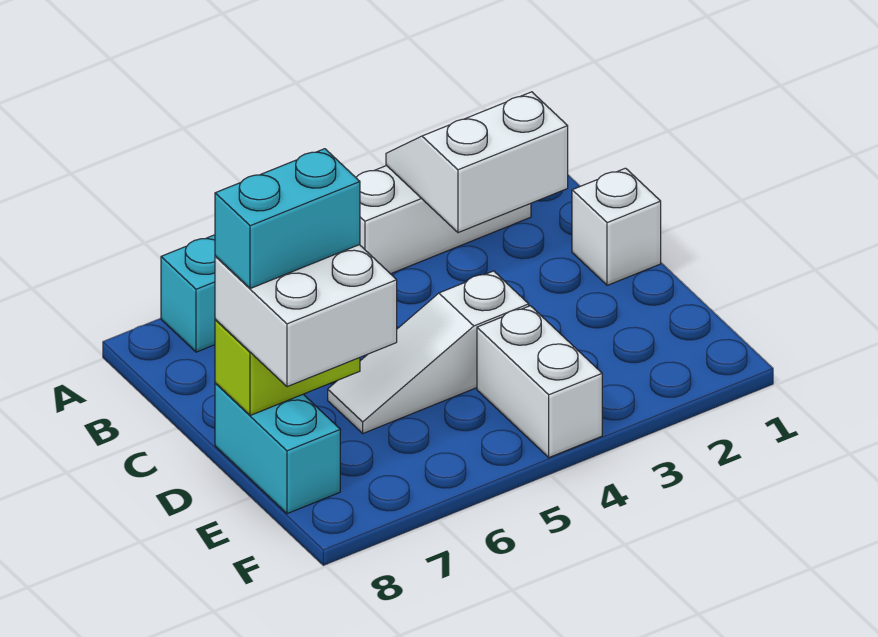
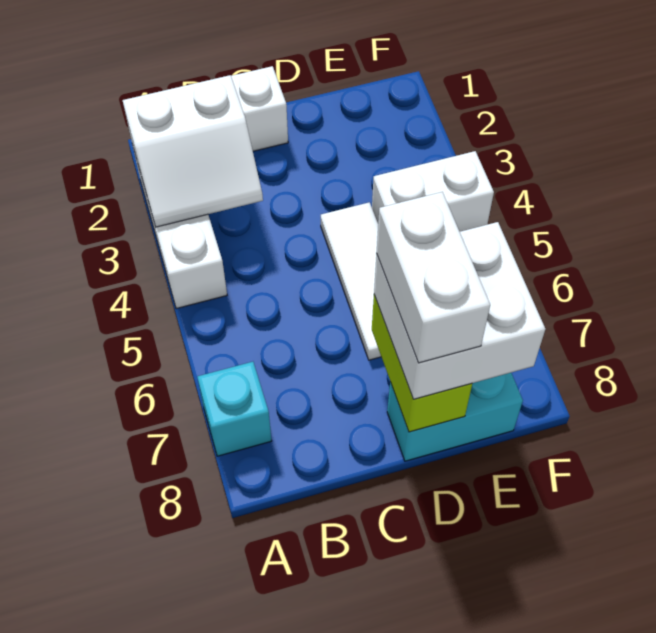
white slope A2:B3 level 2 top B -> white slope A2:B3 level 2 top 2
white slope D4:D6 level 1 top 4 -> white tile D4:D6 level 1
cyan brick D7:D8 level 4 -> white brick D7:D8 level 4

